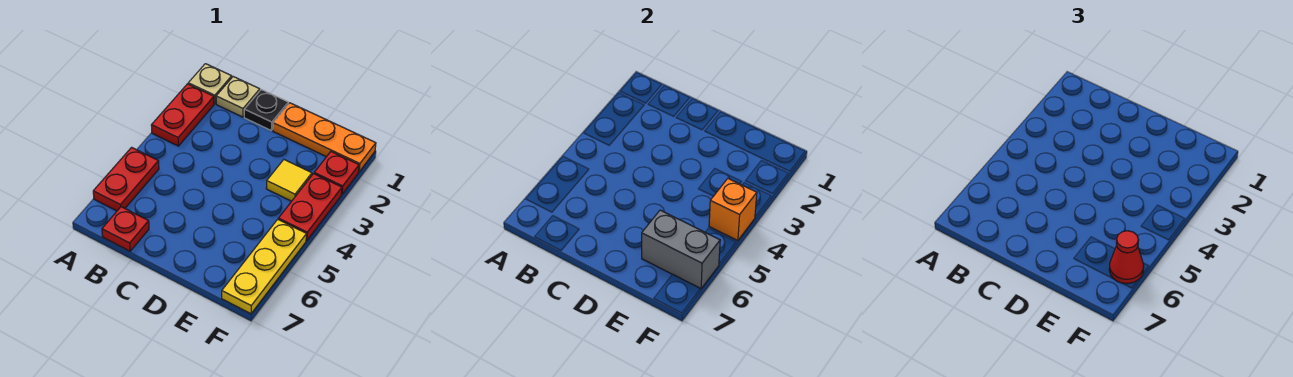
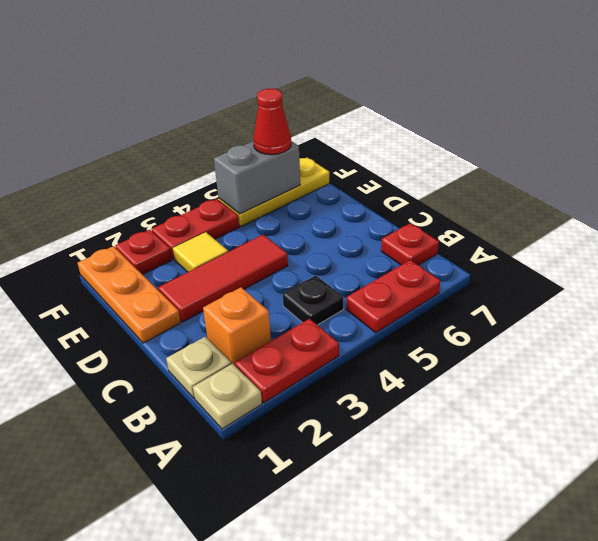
black plate C1 level 1 -> black plate B4 level 1
none -> red tile D2:D4 level 1
grey brick E6:F6 level 2 -> grey brick F5:F6 level 2
orange brick F4 level 2 -> orange brick B2 level 1

